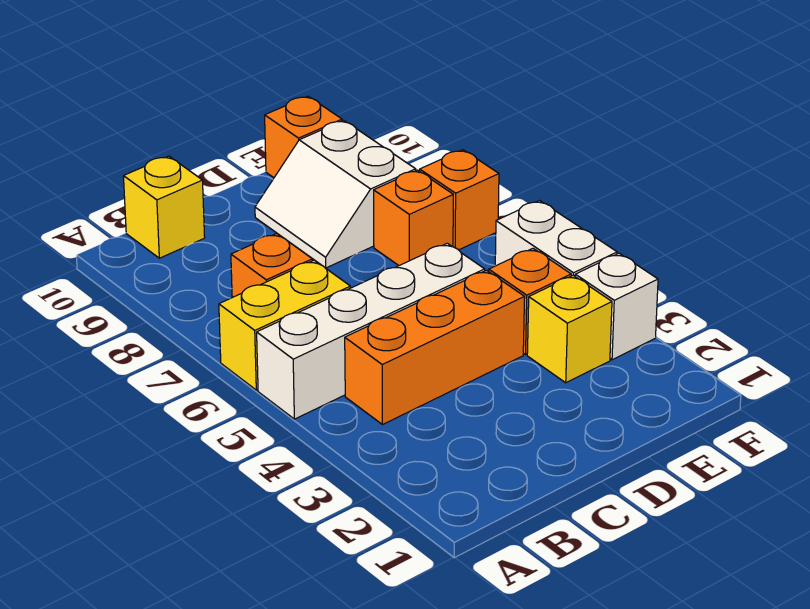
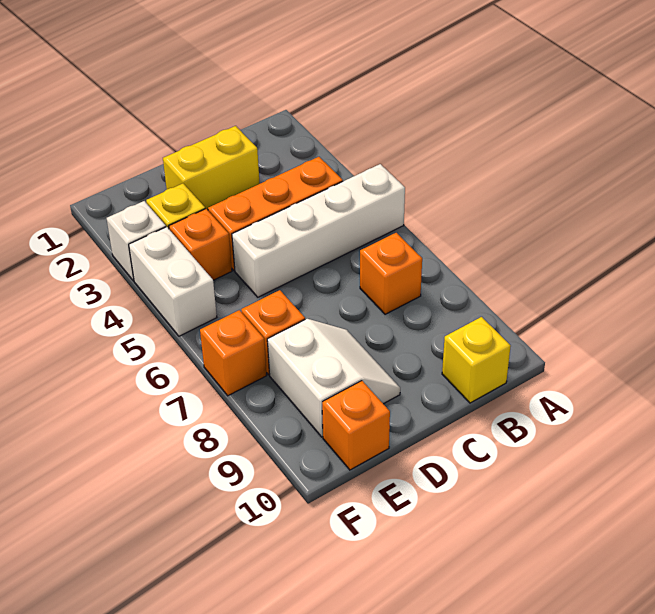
yellow brick A6:B6 level 1 -> yellow brick C2:D2 level 1

